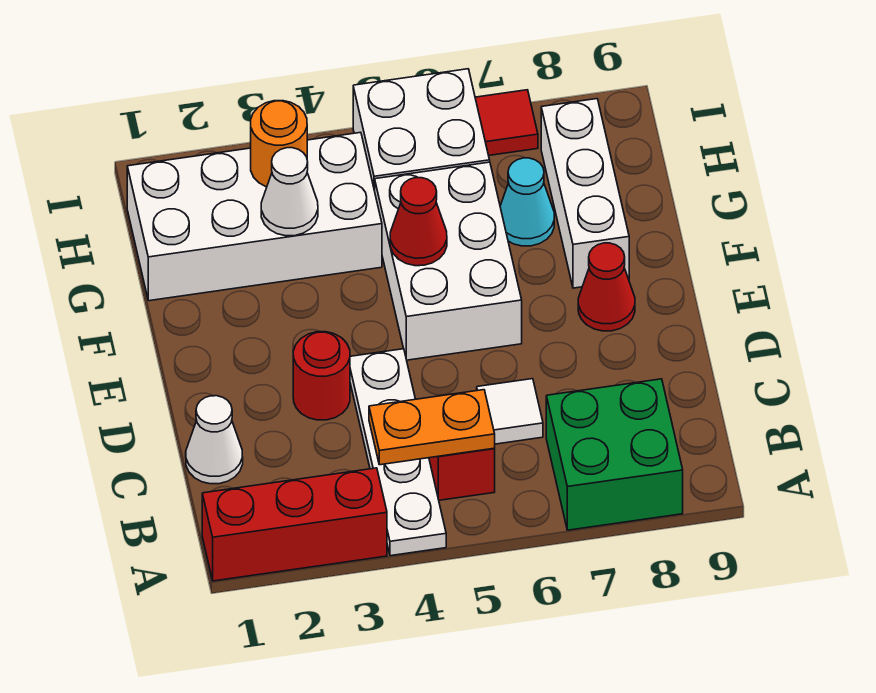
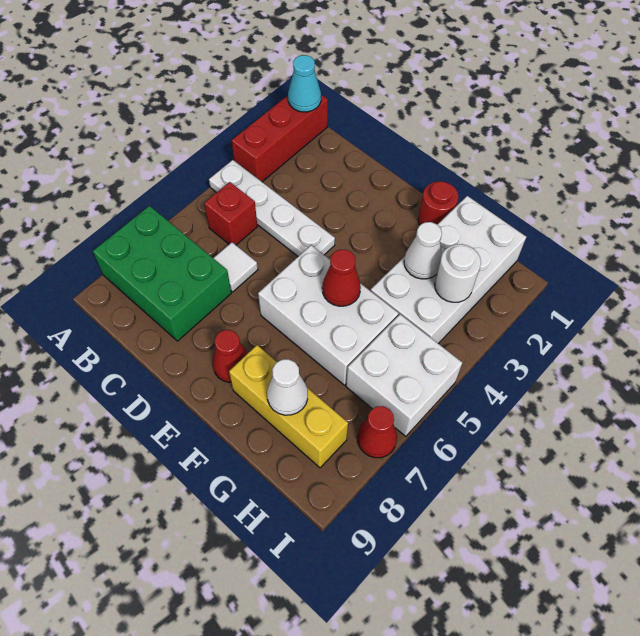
green brick A7:B8 level 1 -> green brick A7:C8 level 1
orange plate B4:B5 level 2 -> none
white cone C1 level 1 -> white cone G8 level 2
red round brick D3 level 1 -> red round brick F1 level 1
white brick F8:H8 level 1 -> yellow brick F8:H8 level 1
cyan cone G7 level 1 -> cyan cone A1 level 2
orange round brick H3 level 2 -> white round brick H3 level 2
red tile I7 level 1 -> red cone I7 level 1

